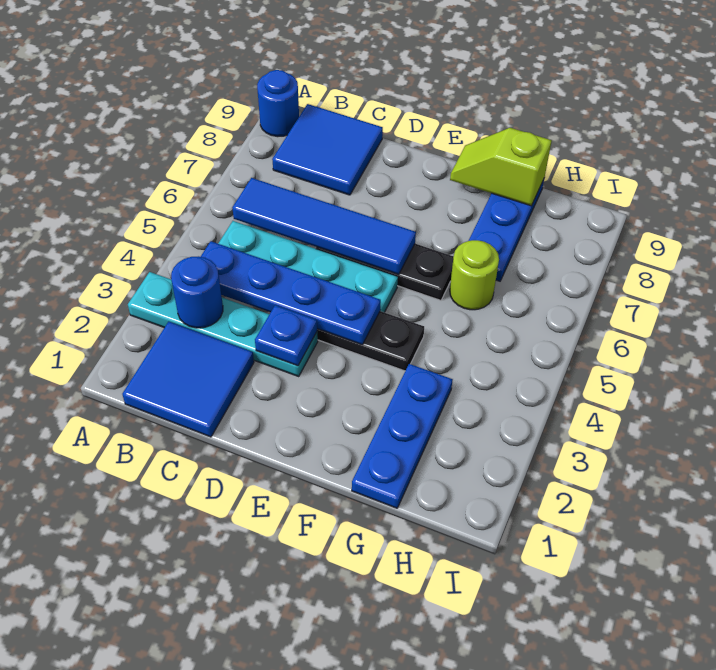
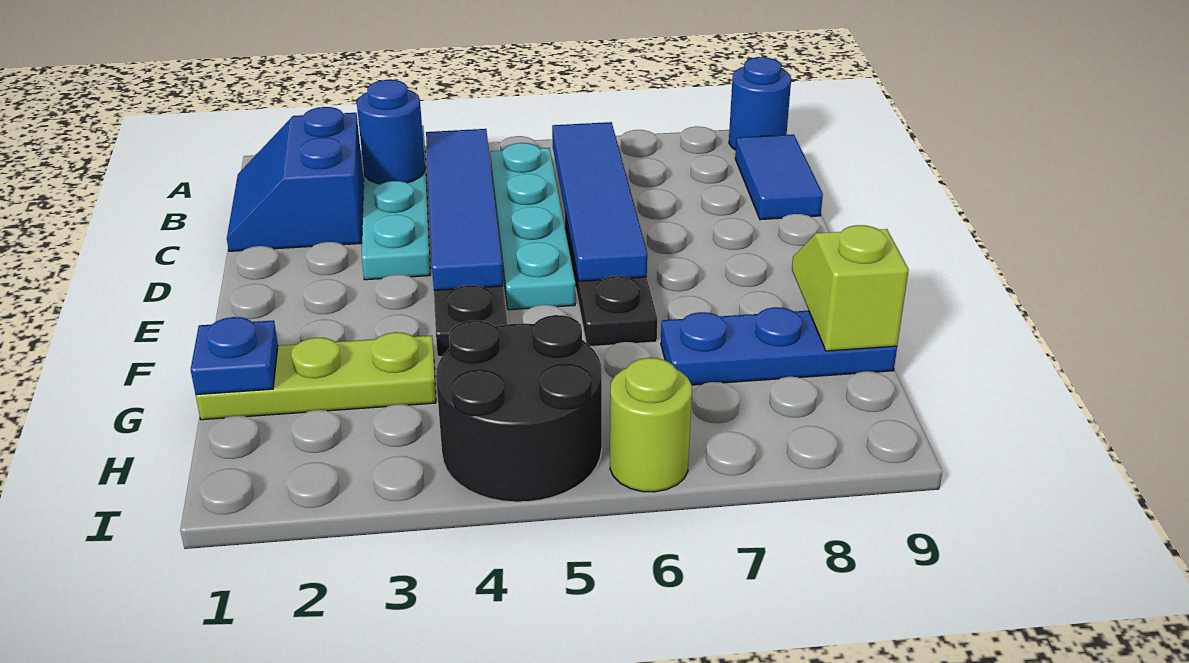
blue tile B1:C2 level 1 -> blue slope B1:C2 level 1 top 2
blue plate B4:E4 level 2 -> blue tile B4:E4 level 2
blue tile B8:C9 level 1 -> blue tile B9:C9 level 1
blue plate D3 level 2 -> blue plate G1 level 2
blue plate G1:G3 level 1 -> lime plate G1:G3 level 1
lime round brick G6 level 1 -> lime round brick I6 level 1
none -> black round brick H4:I5 level 1

